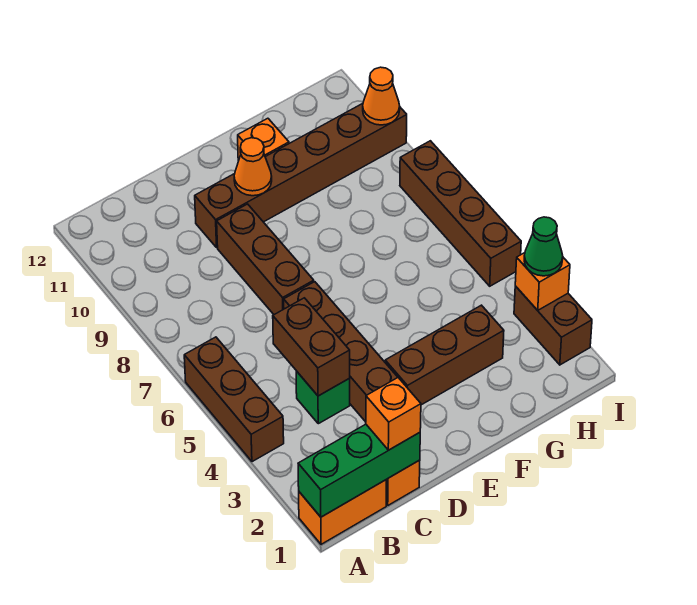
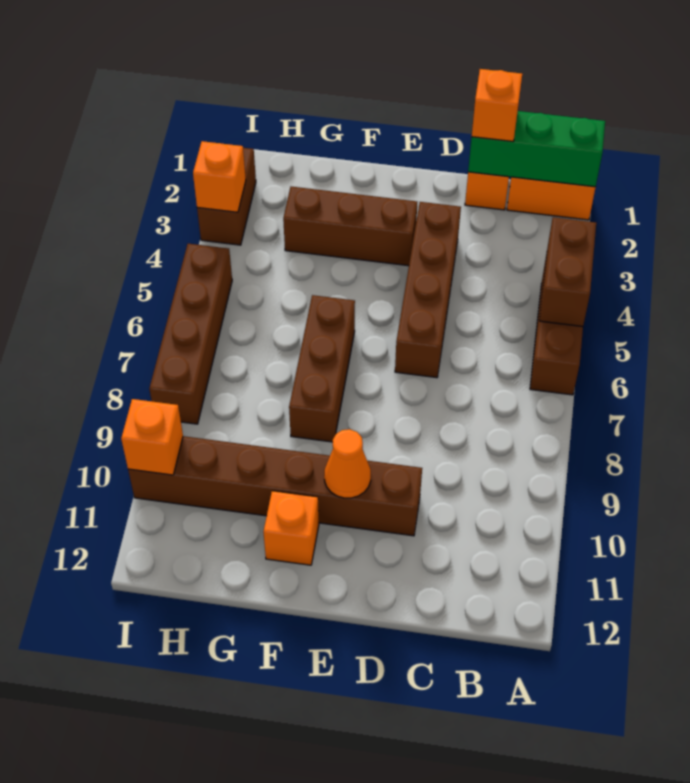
green brick C4 level 1 -> none
brown brick C4:C5 level 2 -> brown brick A4:A5 level 2
brown brick D7:D9 level 1 -> brown brick F6:F8 level 1
green cone I3 level 3 -> none
orange cone I10 level 2 -> orange brick I10 level 2

